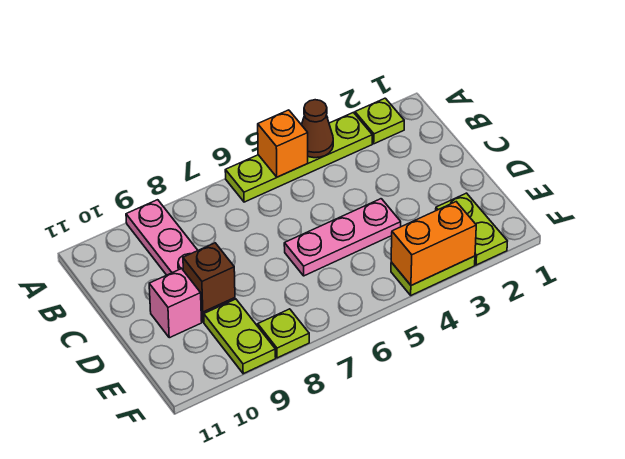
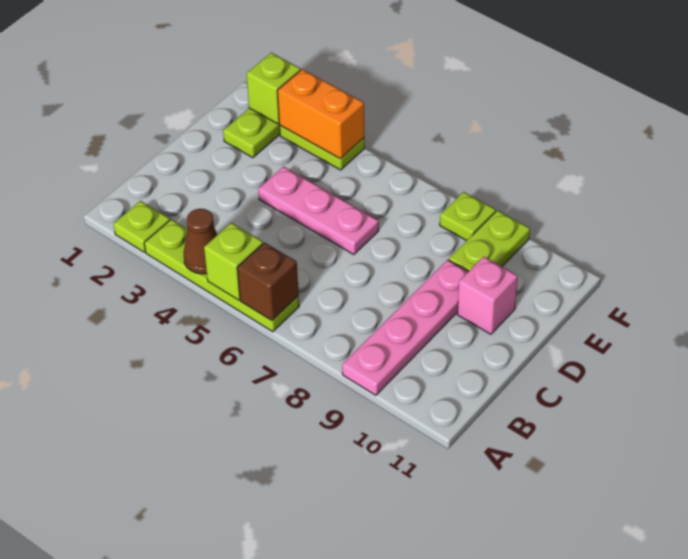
orange brick A5 level 2 -> lime brick A5 level 2
brown brick D9 level 2 -> brown brick A6 level 2
none -> lime brick F2 level 2

